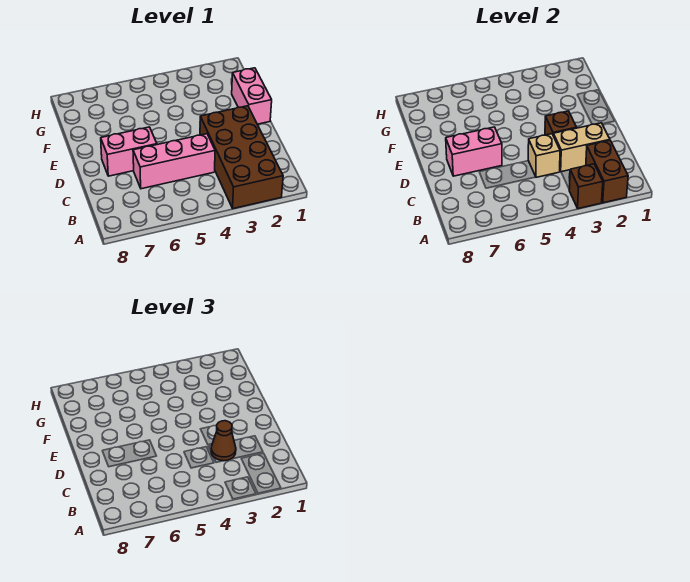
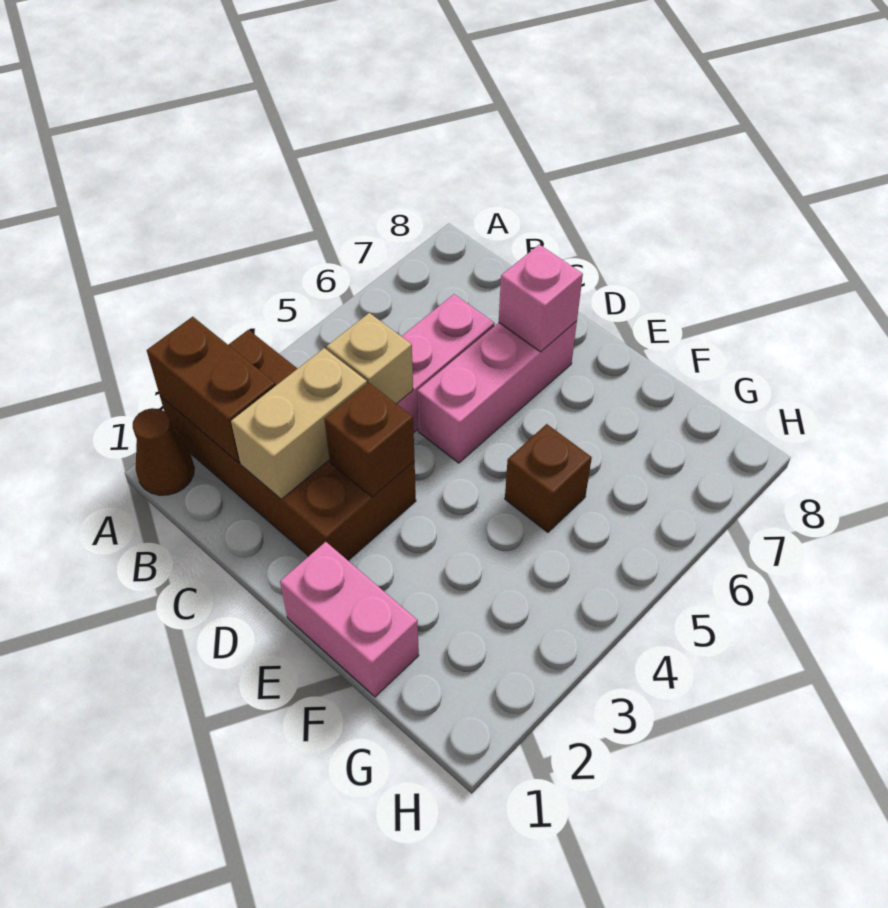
brown brick A3 level 2 -> brown brick F5 level 1
brown cone C3 level 3 -> brown cone A1 level 1
pink brick D6:D7 level 1 -> pink brick D5:D7 level 1
pink brick D6:D7 level 2 -> pink brick D7 level 2

